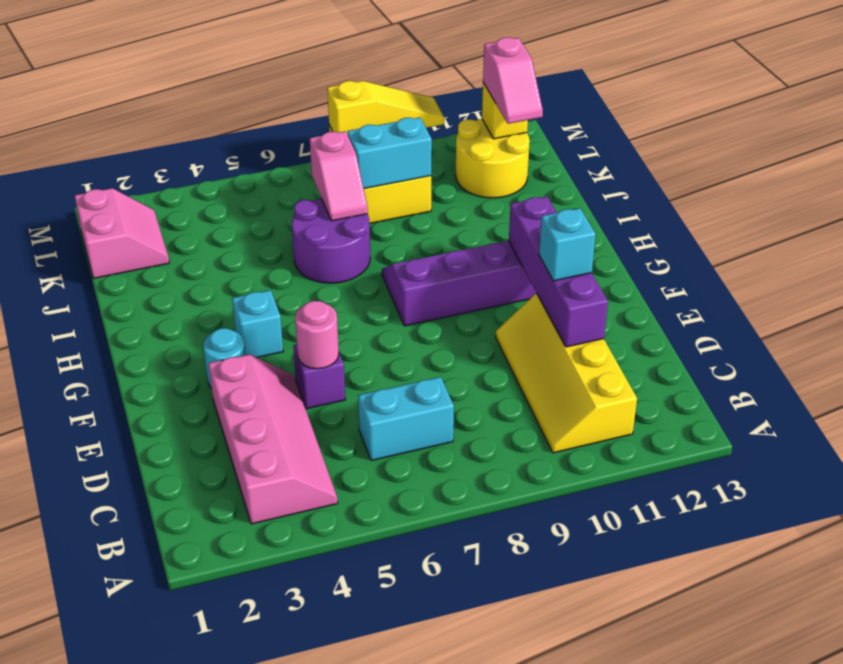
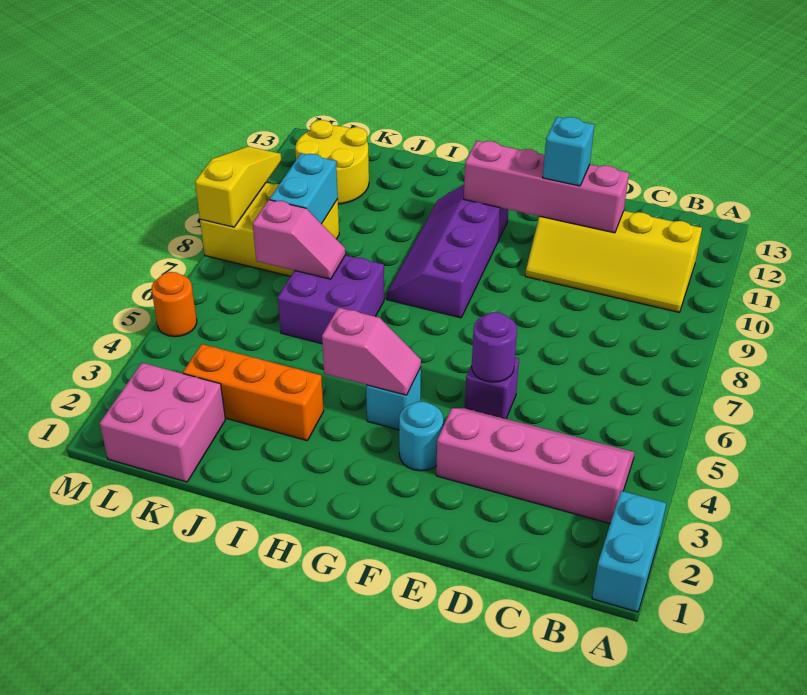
cyan brick C6:C7 level 1 -> cyan brick A1:A2 level 1
purple brick D11:G11 level 2 -> pink brick D11:G11 level 2
pink round brick E5 level 2 -> purple round brick E5 level 2
none -> orange brick I3:K3 level 1
purple round brick I6:J7 level 1 -> purple brick I6:J7 level 1
pink slope K1:L2 level 1 top 1 -> pink brick K1:L2 level 1
pink slope K12:L12 level 3 top L -> pink slope G4:H4 level 2 top H
yellow brick L12 level 2 -> none
none -> orange round brick M5 level 1

